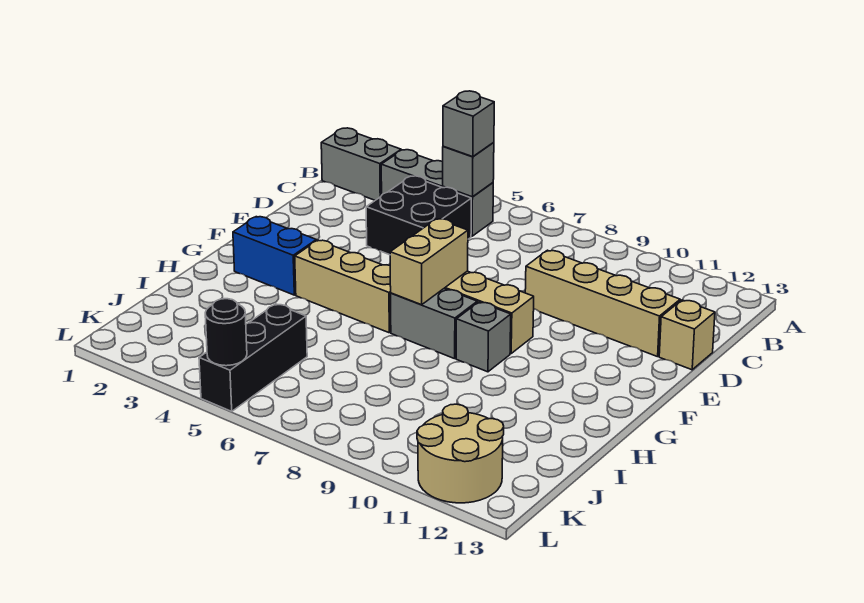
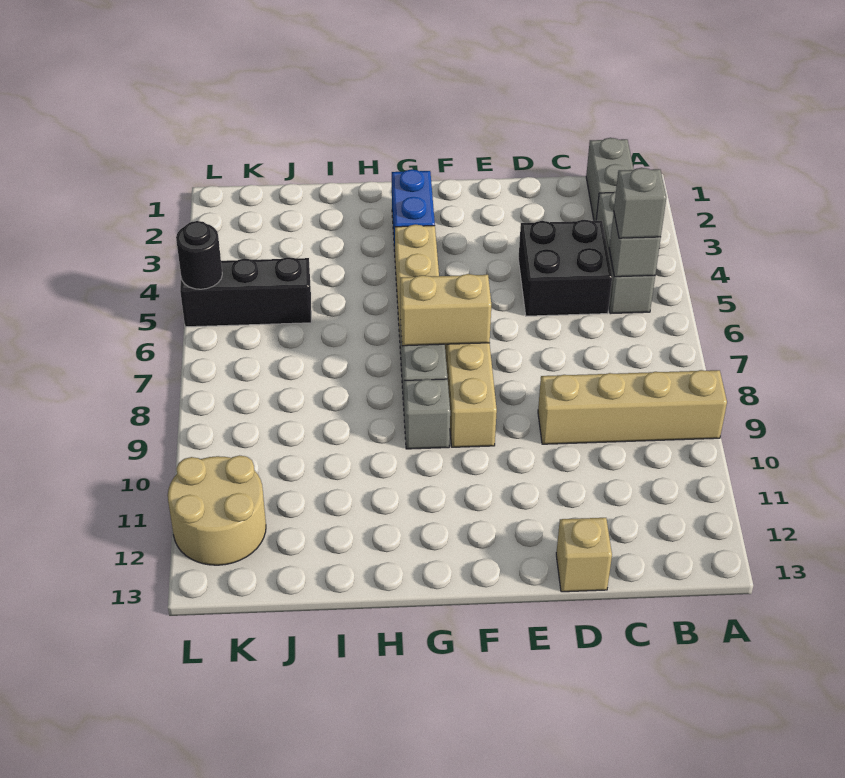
tan brick D9:D12 level 1 -> tan brick A9:D9 level 1

